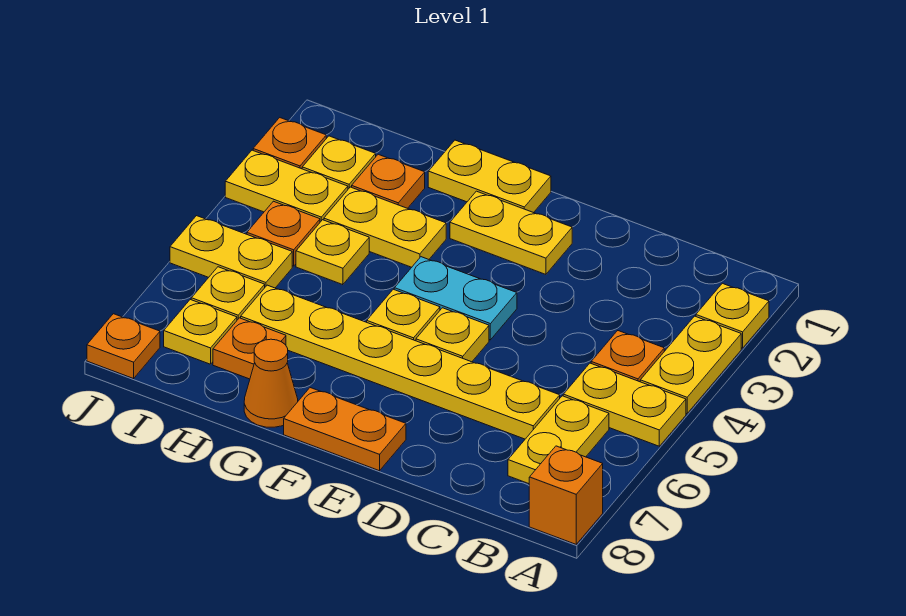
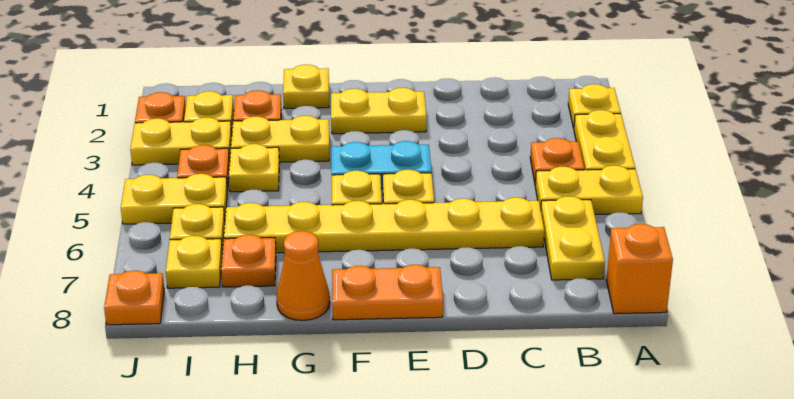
yellow plate F1:G1 level 1 -> yellow plate G1 level 1

